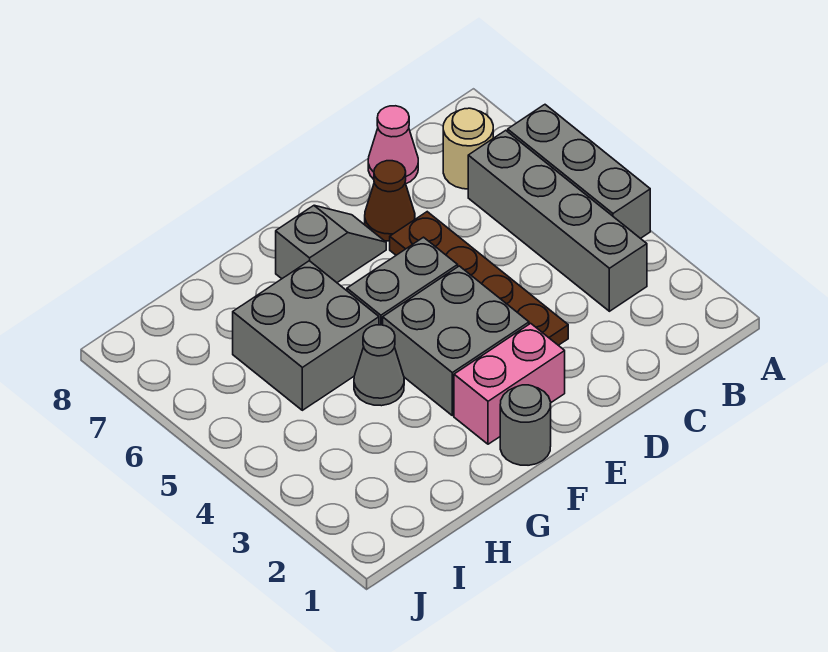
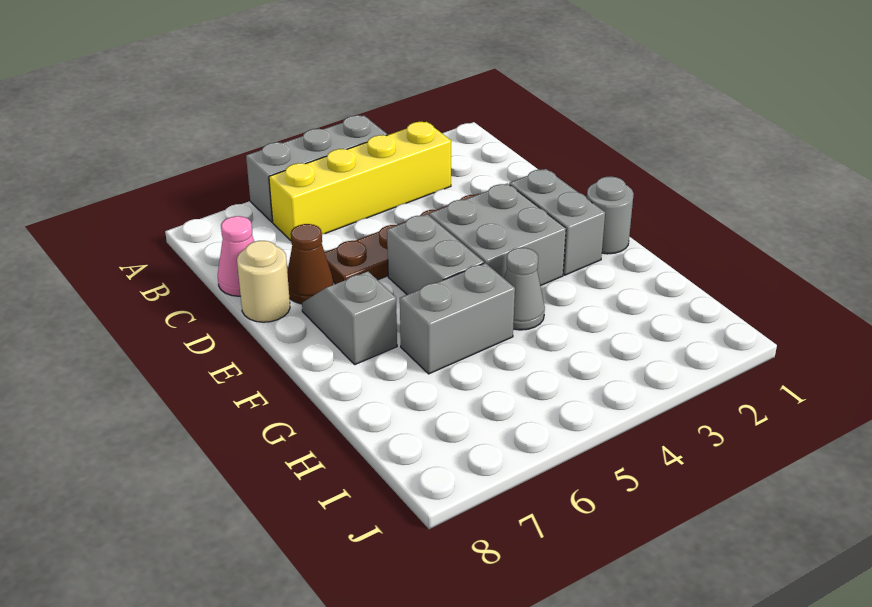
grey brick B3:B6 level 1 -> yellow brick B3:B6 level 1
tan round brick B7 level 1 -> tan round brick D8 level 1
pink brick E2:F2 level 1 -> grey brick E2:F2 level 1
grey brick G5:H6 level 1 -> grey brick G5:G6 level 1

